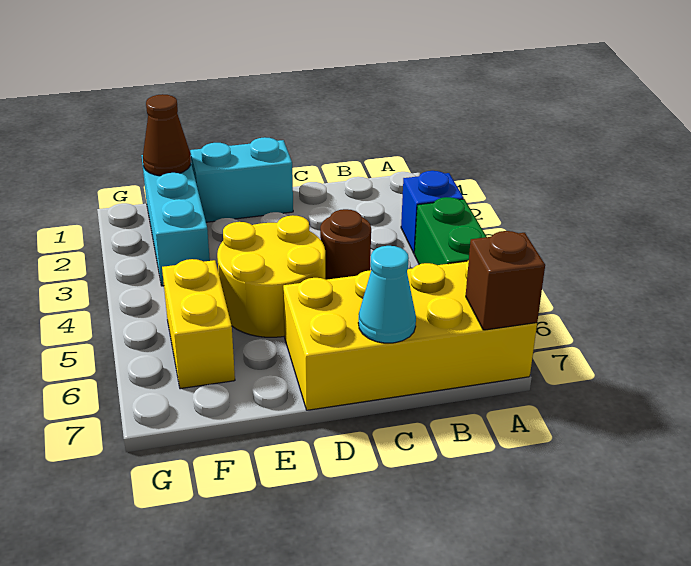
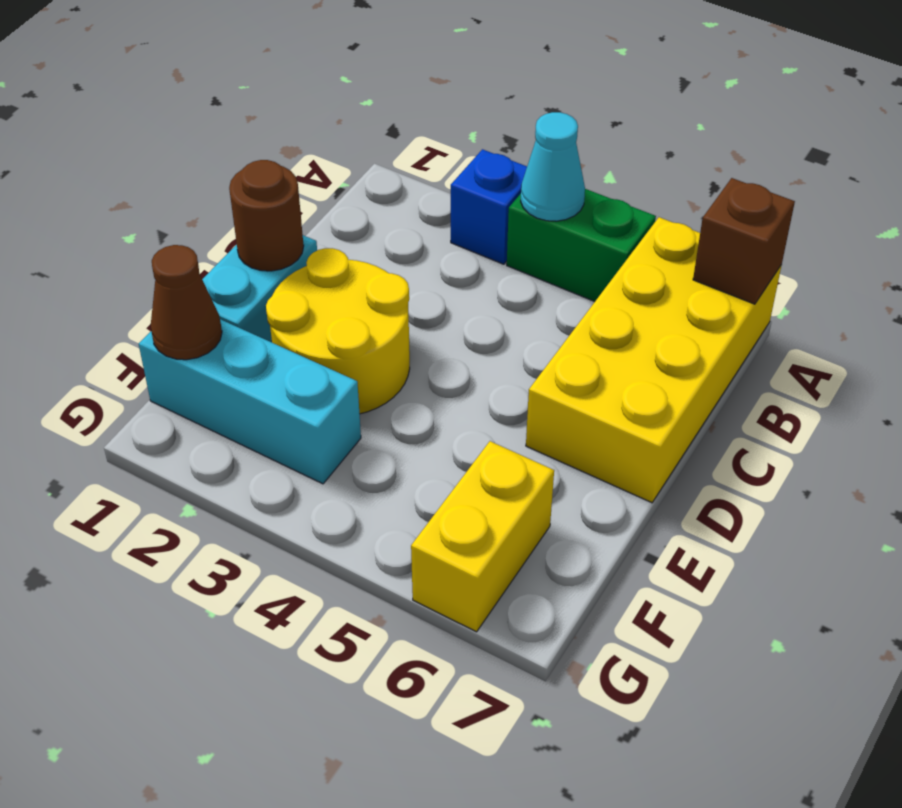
brown round brick C4 level 1 -> brown round brick D1 level 2
cyan cone C7 level 2 -> cyan cone A4 level 2
yellow round brick D4:E5 level 1 -> yellow round brick D2:E3 level 1
yellow brick F5:F6 level 1 -> yellow brick F6:G6 level 1

